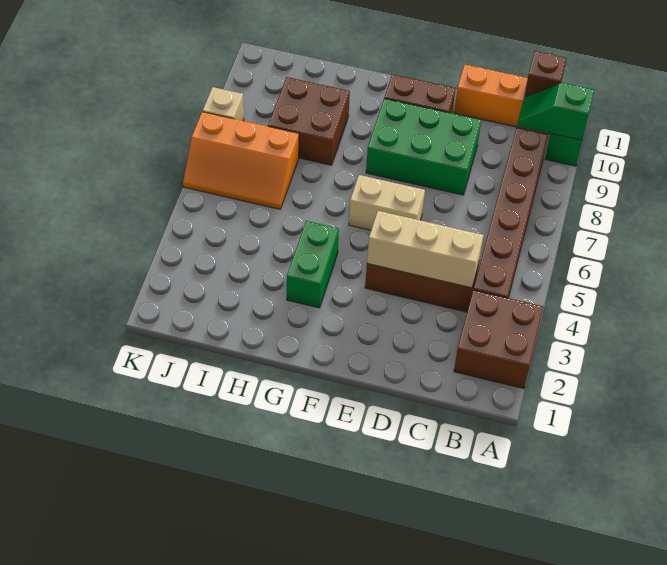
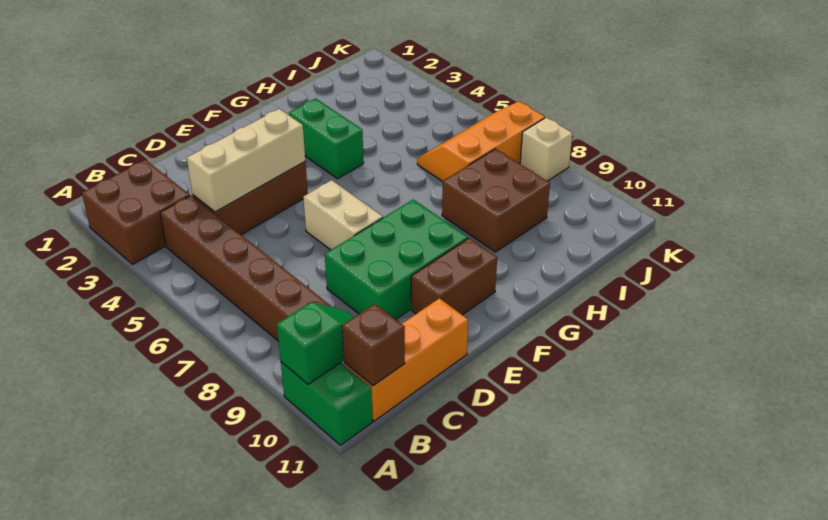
tan brick E6:F6 level 1 -> tan brick E6:E7 level 1

